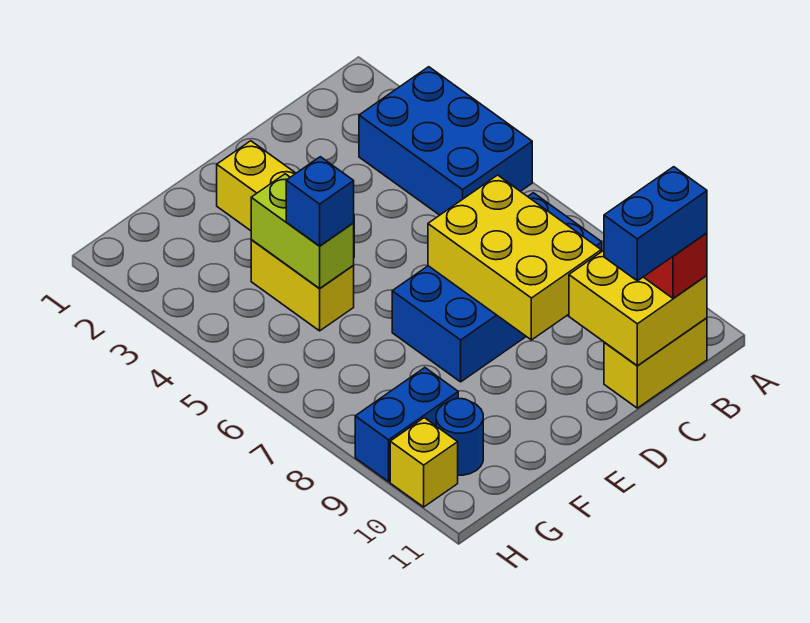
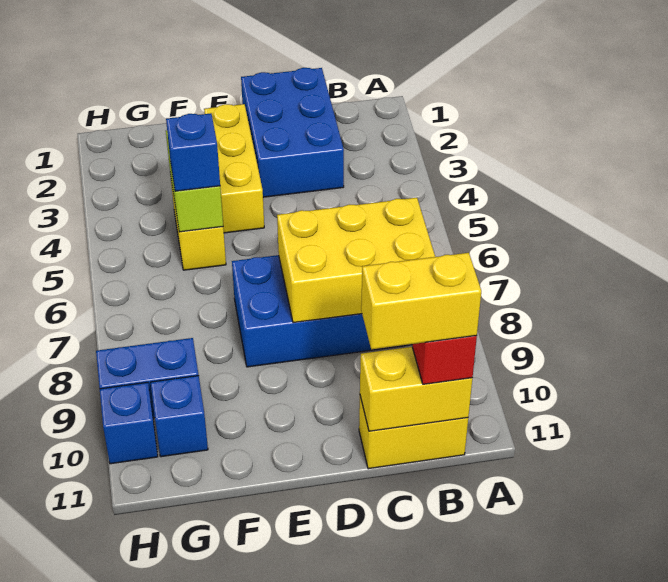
blue brick A3:B5 level 1 -> blue brick C1:D3 level 1
yellow brick B10:C11 level 2 -> yellow brick B11:C11 level 2
blue brick B11:C11 level 4 -> yellow brick B11:C11 level 4
yellow brick C7:D9 level 2 -> yellow brick B7:D8 level 2
blue round brick G10 level 1 -> blue brick G10 level 1
yellow brick H10 level 1 -> blue brick H10 level 1

